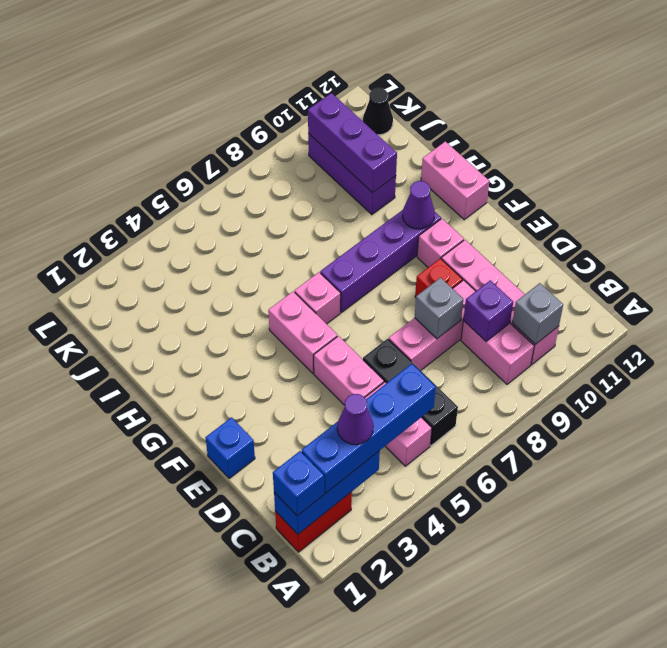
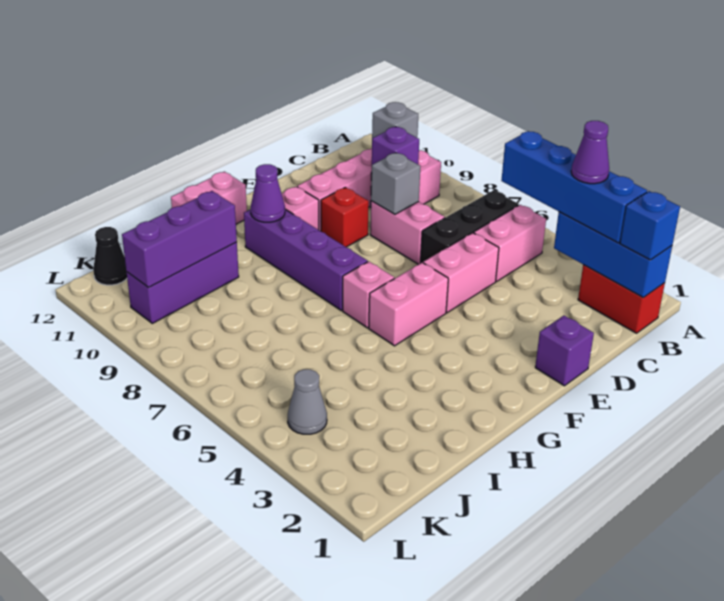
pink brick D7:D9 level 1 -> pink brick D7:D8 level 1
blue brick E1 level 1 -> purple brick E1 level 1
none -> grey cone K4 level 1

